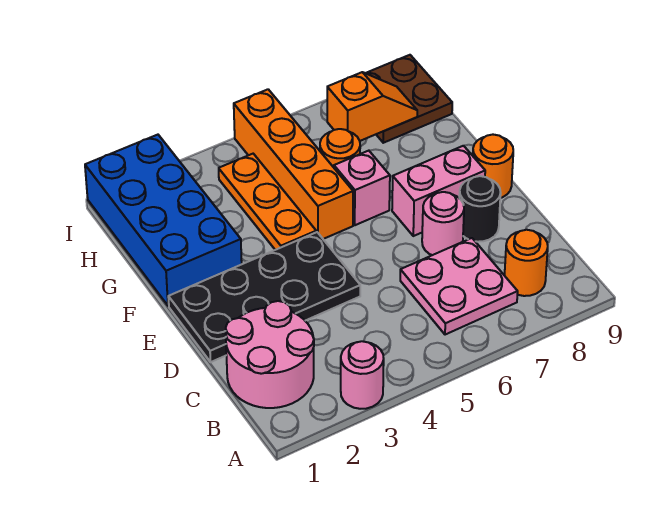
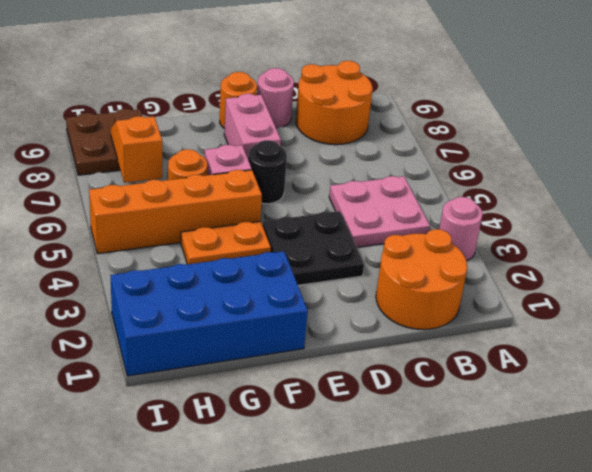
pink round brick B1:C2 level 1 -> orange round brick B1:C2 level 1
pink plate B6:C7 level 1 -> pink plate B4:C5 level 1
orange round brick B8 level 1 -> orange round brick B8:C9 level 1
black plate D1:E4 level 1 -> black plate D3:E4 level 1
pink round brick D7 level 1 -> pink round brick D9 level 1
black round brick D8 level 1 -> black round brick E6 level 1
orange plate F4:H4 level 1 -> orange plate F4:G4 level 1

